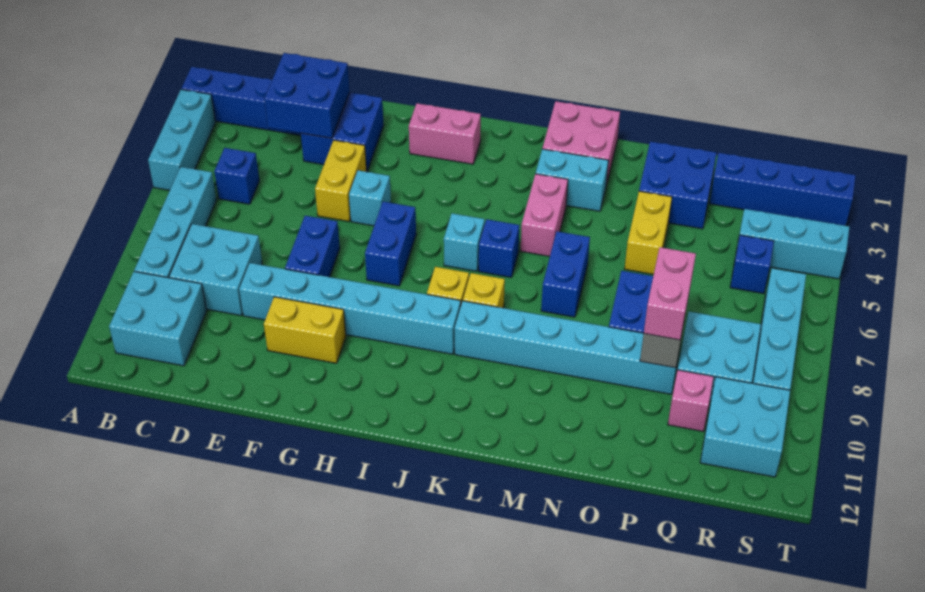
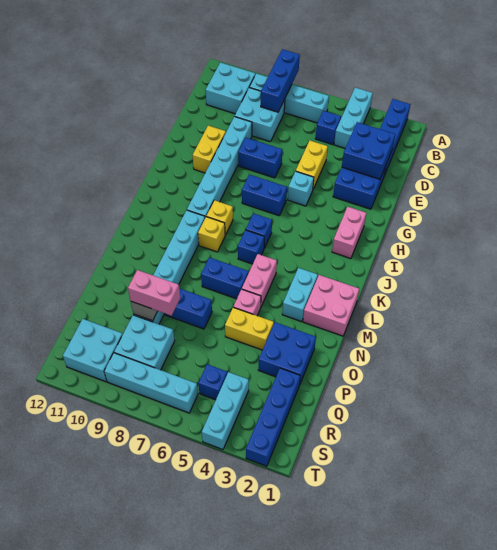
cyan brick A3:A5 level 1 -> cyan brick A4:C4 level 1
none -> blue brick A8:C8 level 2
yellow brick F4:F5 level 1 -> yellow brick E5:F5 level 1
cyan brick J6 level 1 -> blue brick J6 level 1
pink brick L4:L5 level 1 -> pink brick L5:M5 level 1
pink brick Q10 level 1 -> pink brick N5 level 1

